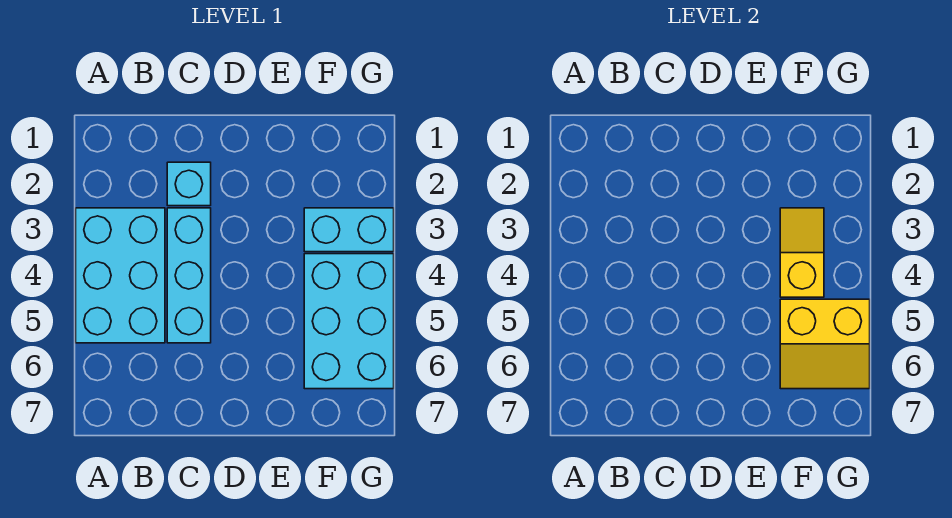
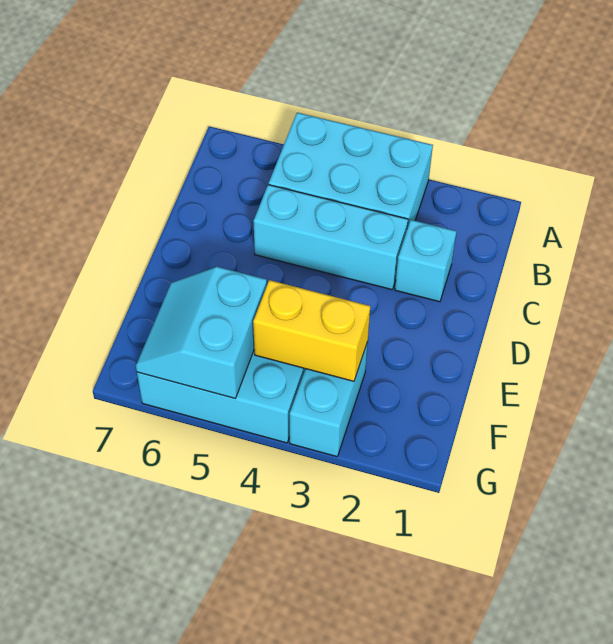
yellow slope F3:F4 level 2 top 4 -> yellow brick F3:F4 level 2
yellow slope F5:G6 level 2 top 5 -> cyan slope F5:G6 level 2 top 5

